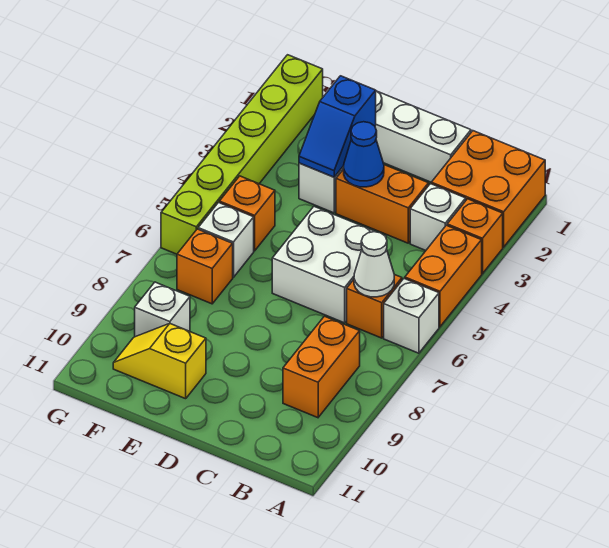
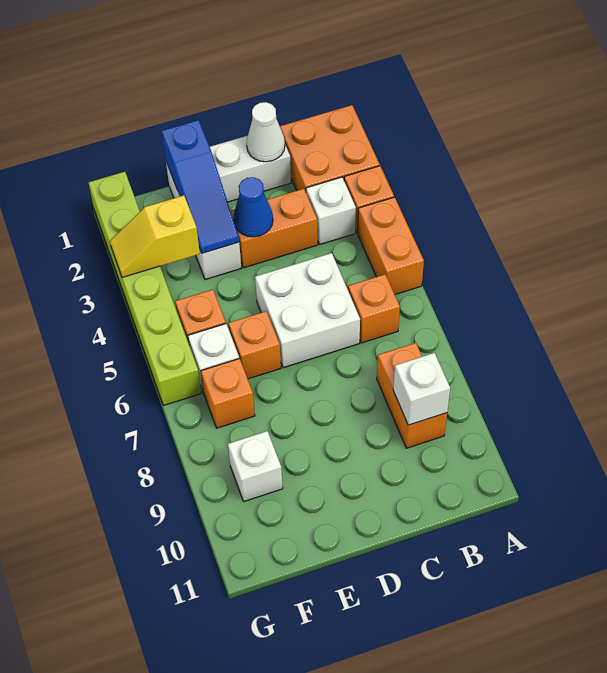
white brick A6 level 1 -> white brick B9 level 2
white cone B6 level 2 -> white cone C1 level 2
blue slope E2:E3 level 2 top 2 -> blue slope E1:E3 level 2 top 1
none -> orange brick E6 level 1
yellow slope E10:F10 level 1 top E -> yellow slope F3:G3 level 2 top F

